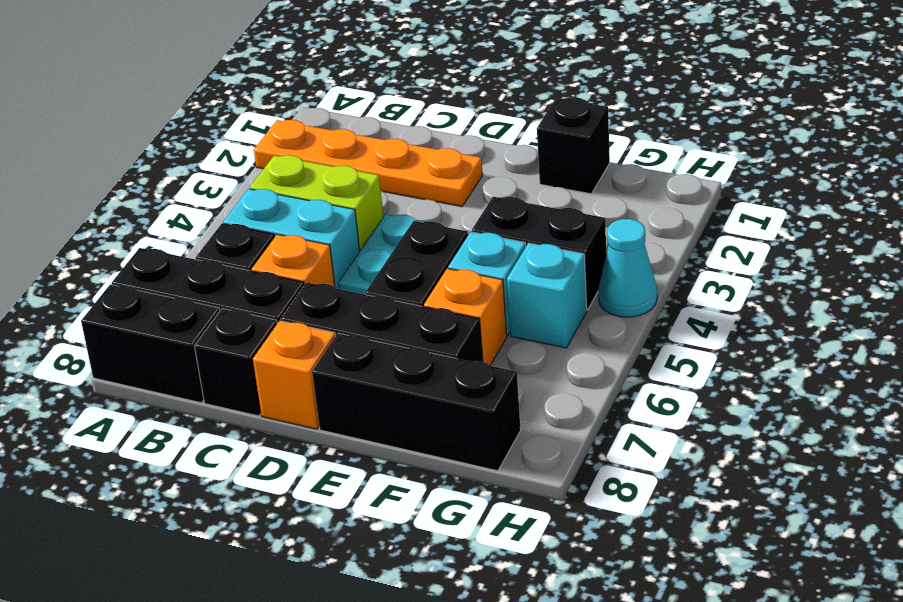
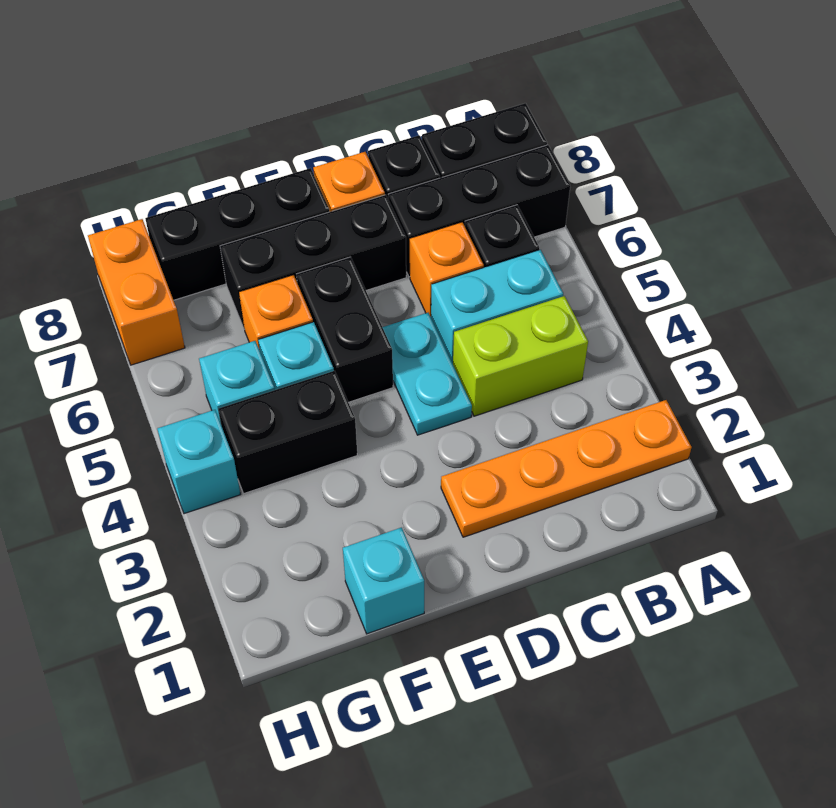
black brick F1 level 1 -> cyan brick F1 level 1
cyan cone H4 level 1 -> cyan brick H4 level 1
none -> orange brick H7:H8 level 1

